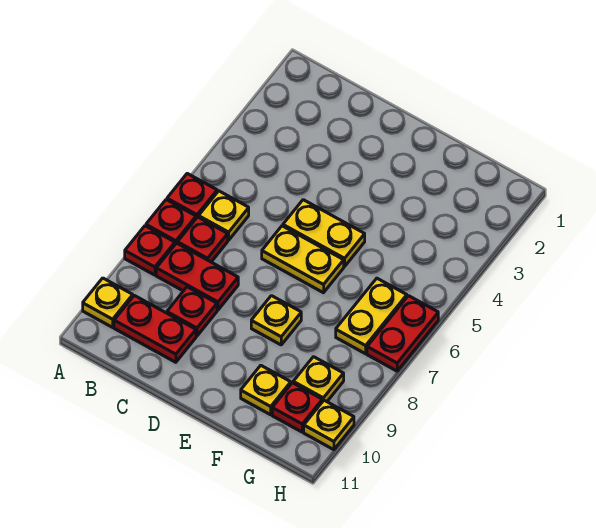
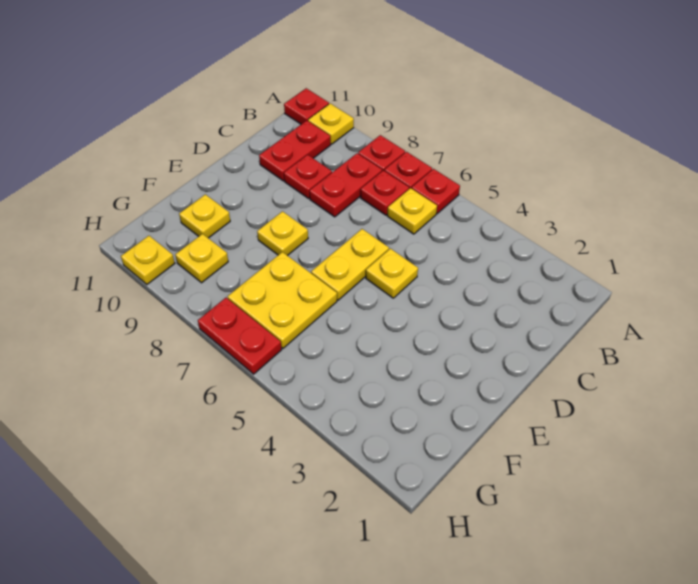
yellow plate D5:E5 level 1 -> yellow plate D5 level 1
yellow plate G6:G7 level 1 -> yellow plate F6:G7 level 1
red plate G10 level 1 -> red plate A11 level 1

